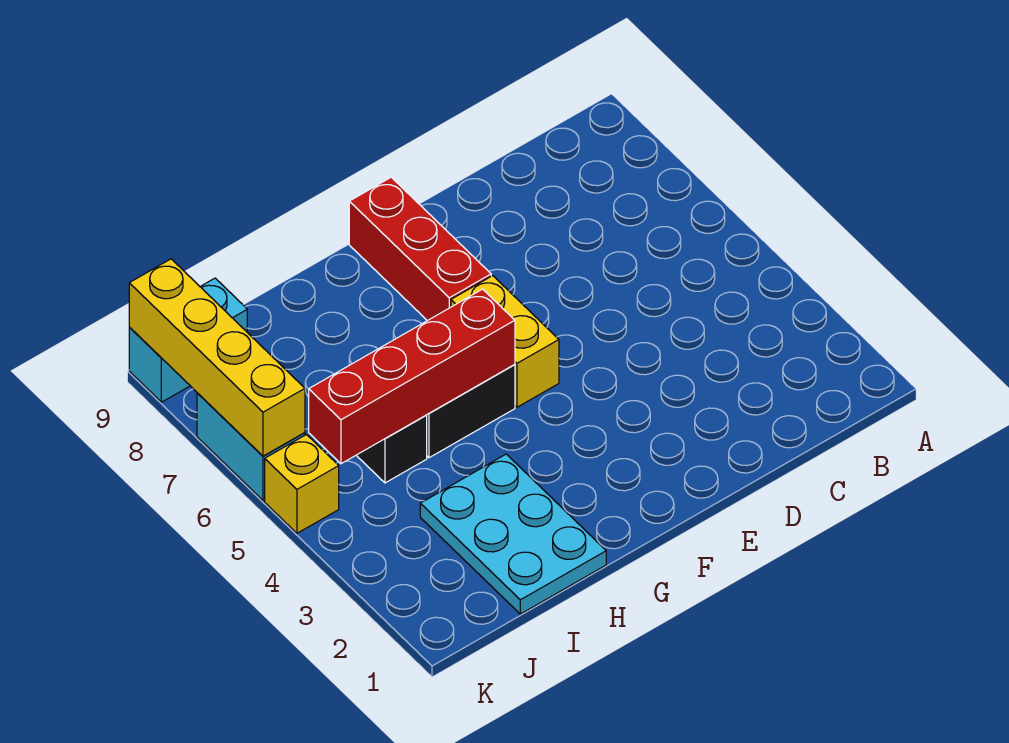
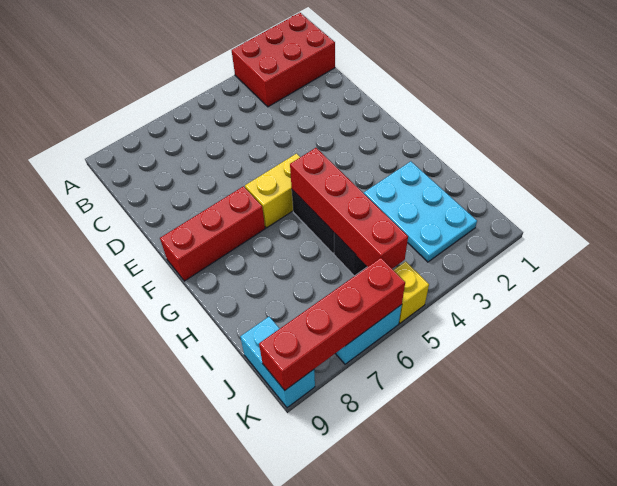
none -> red brick A1:B3 level 1
cyan plate H1:I3 level 1 -> cyan plate H2:J3 level 1
yellow brick K6:K9 level 2 -> red brick K6:K9 level 2

